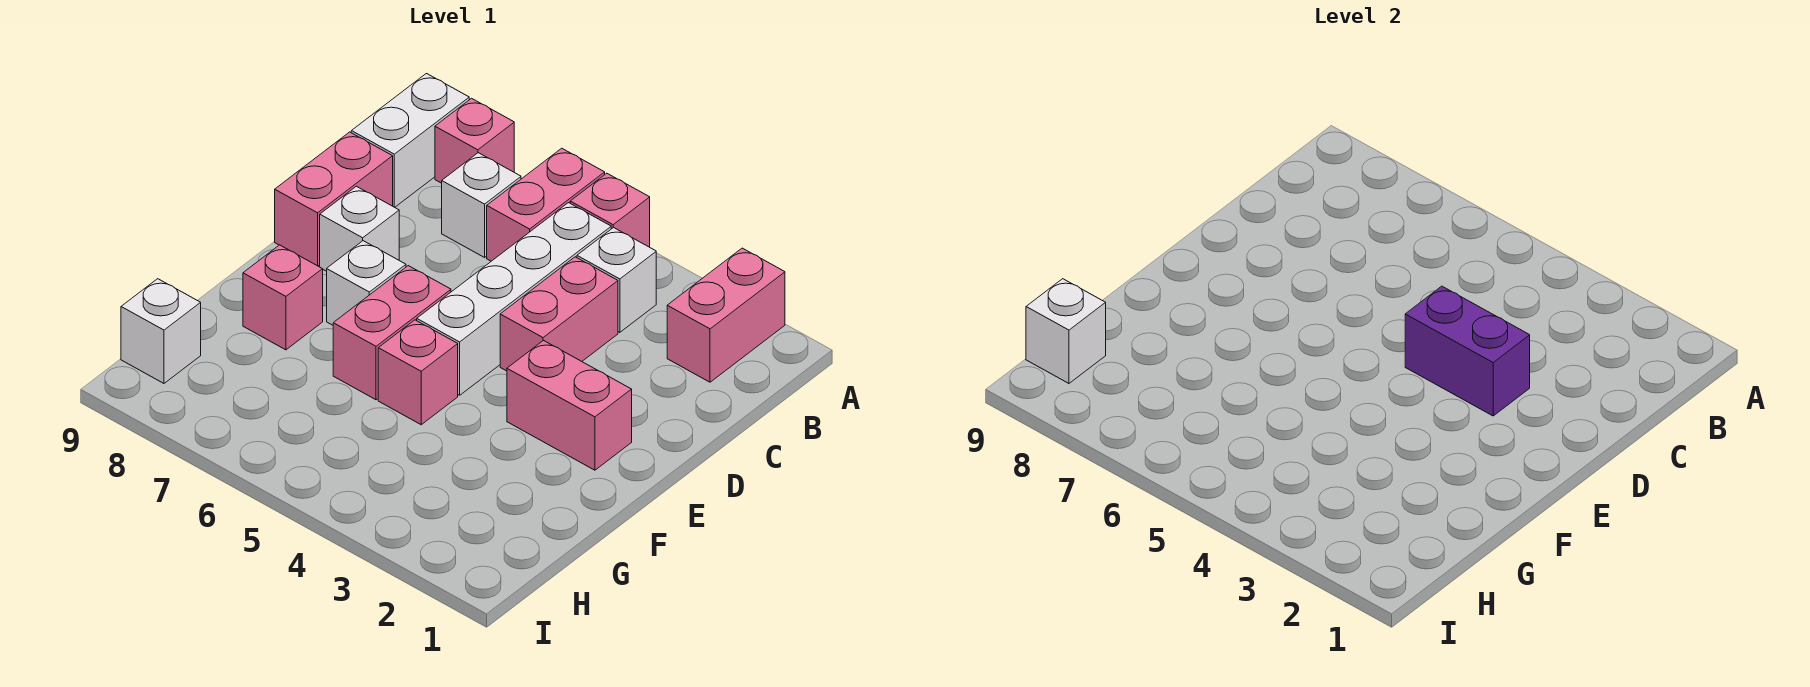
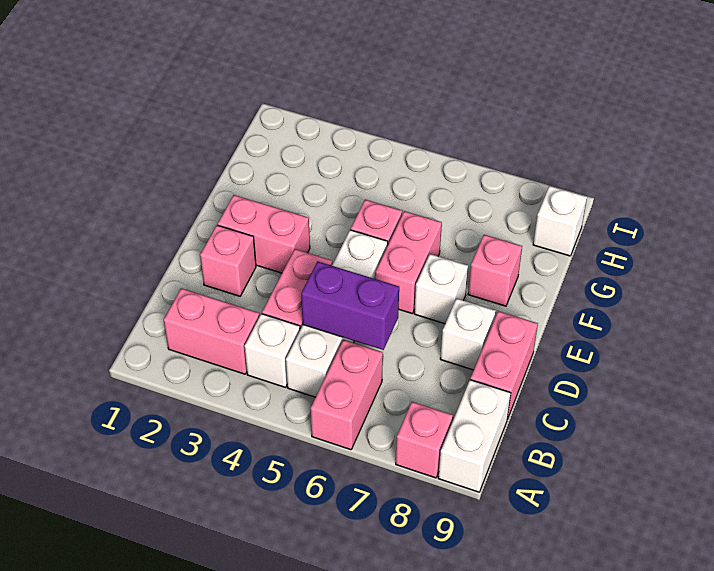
pink brick A2:B2 level 1 -> pink brick B2:B3 level 1
pink brick A5 level 1 -> pink brick D2 level 1
white brick B7 level 1 -> none
purple brick D3:D4 level 2 -> purple brick C5:C6 level 2
white brick H9 level 2 -> none

